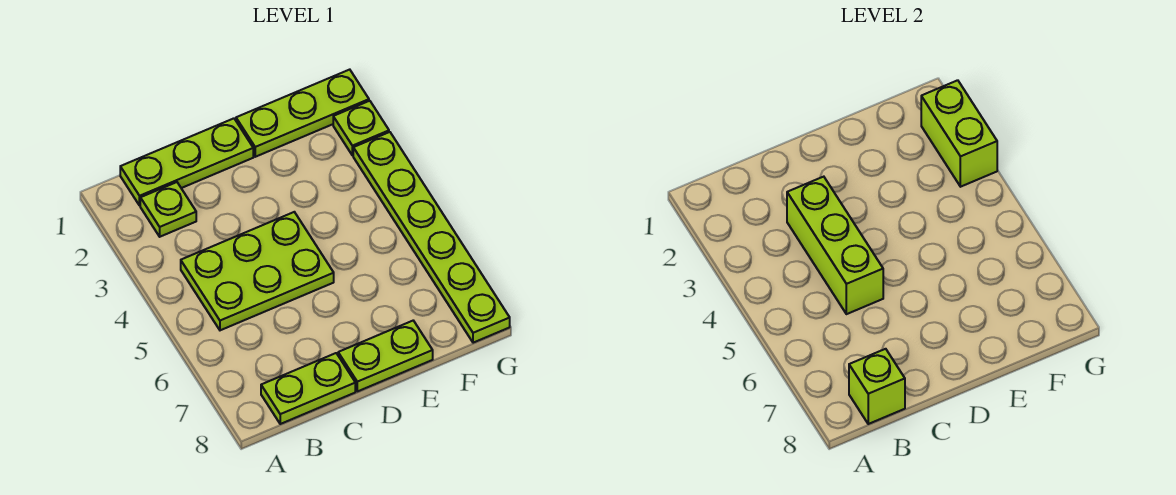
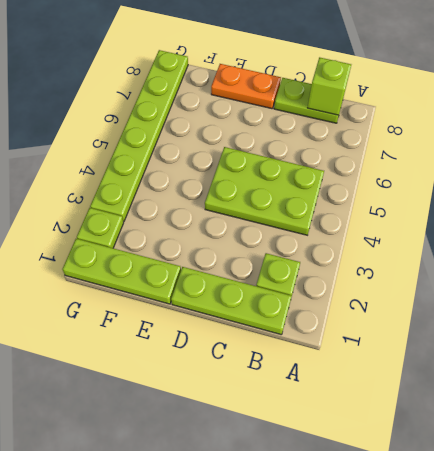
lime brick C3:C5 level 2 -> none
lime plate D8:E8 level 1 -> orange plate D8:E8 level 1
lime brick G2:G3 level 2 -> none

